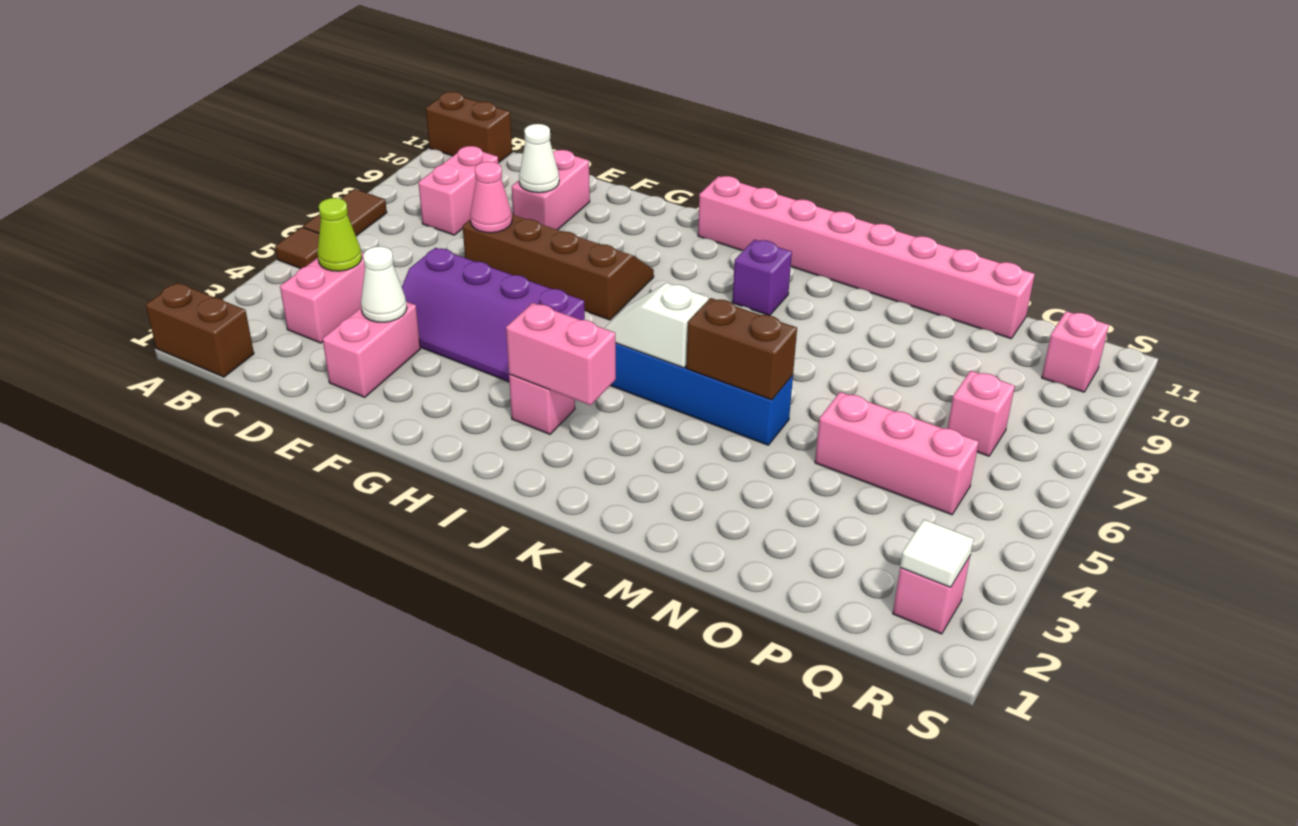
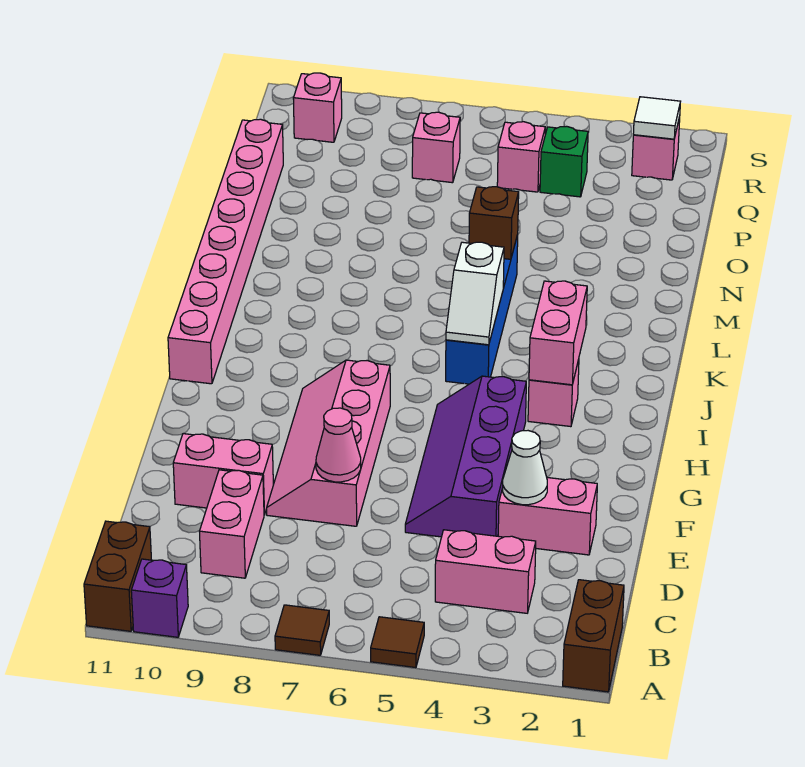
brown tile A6:A7 level 1 -> brown tile A7 level 1
lime cone C4 level 2 -> none
pink brick C8:C9 level 1 -> pink brick C9:D9 level 1
purple slope E4:H5 level 1 top 5 -> purple slope E4:H5 level 1 top 4
brown slope E7:H8 level 1 top 7 -> pink slope E7:H8 level 1 top 7
white cone E9 level 2 -> none
purple brick K9 level 1 -> purple brick A10 level 1
brown brick L5:M5 level 2 -> brown brick M5 level 2
pink brick O5:Q5 level 1 -> pink brick Q5 level 1
none -> green brick Q4 level 1

